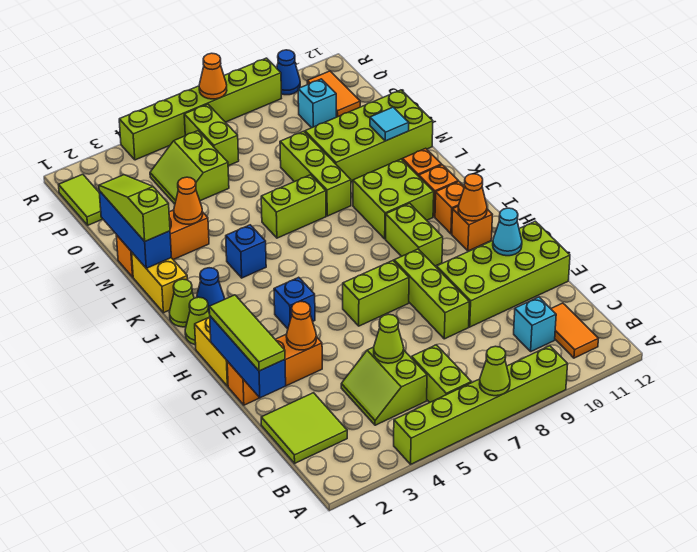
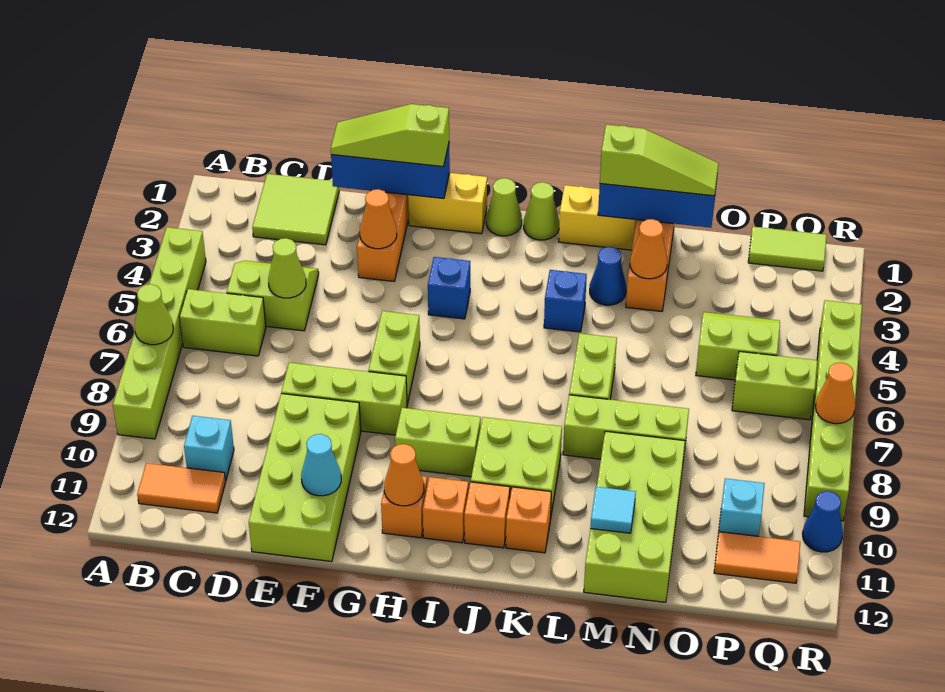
lime tile E1:G1 level 3 -> lime slope E1:G1 level 3 top G
blue cone J2 level 1 -> blue cone L3 level 1

